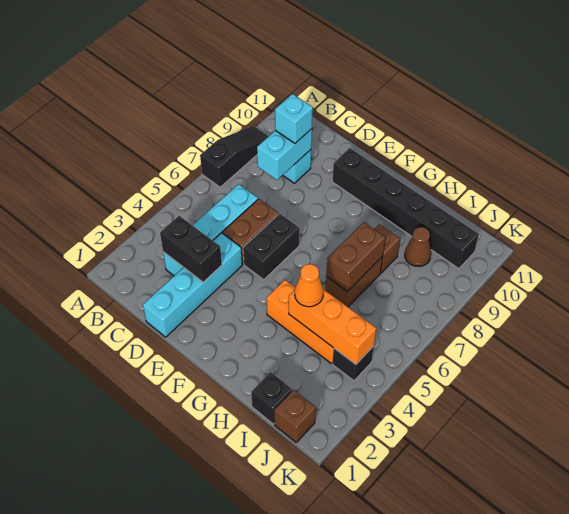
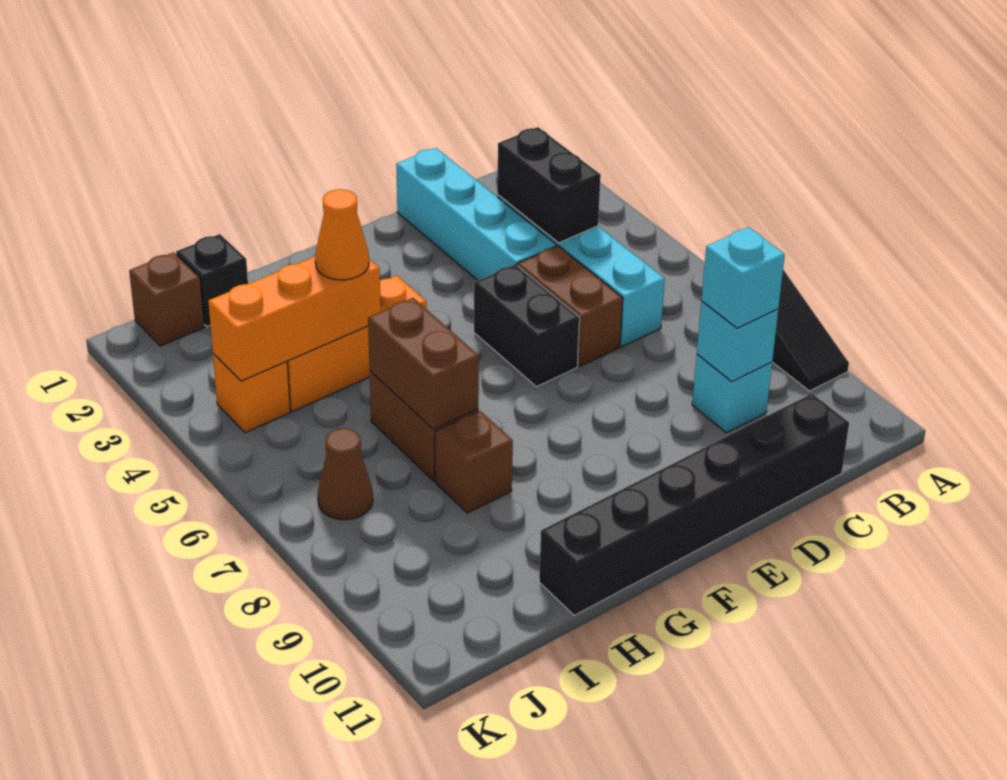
black brick C3:D3 level 2 -> black brick C3:C4 level 2
cyan brick C8:C9 level 2 -> cyan brick C9 level 2
black brick E10:J10 level 1 -> black brick C11:H11 level 1
brown cone I9 level 1 -> brown cone J7 level 1
black brick J4 level 1 -> orange brick J4 level 1

